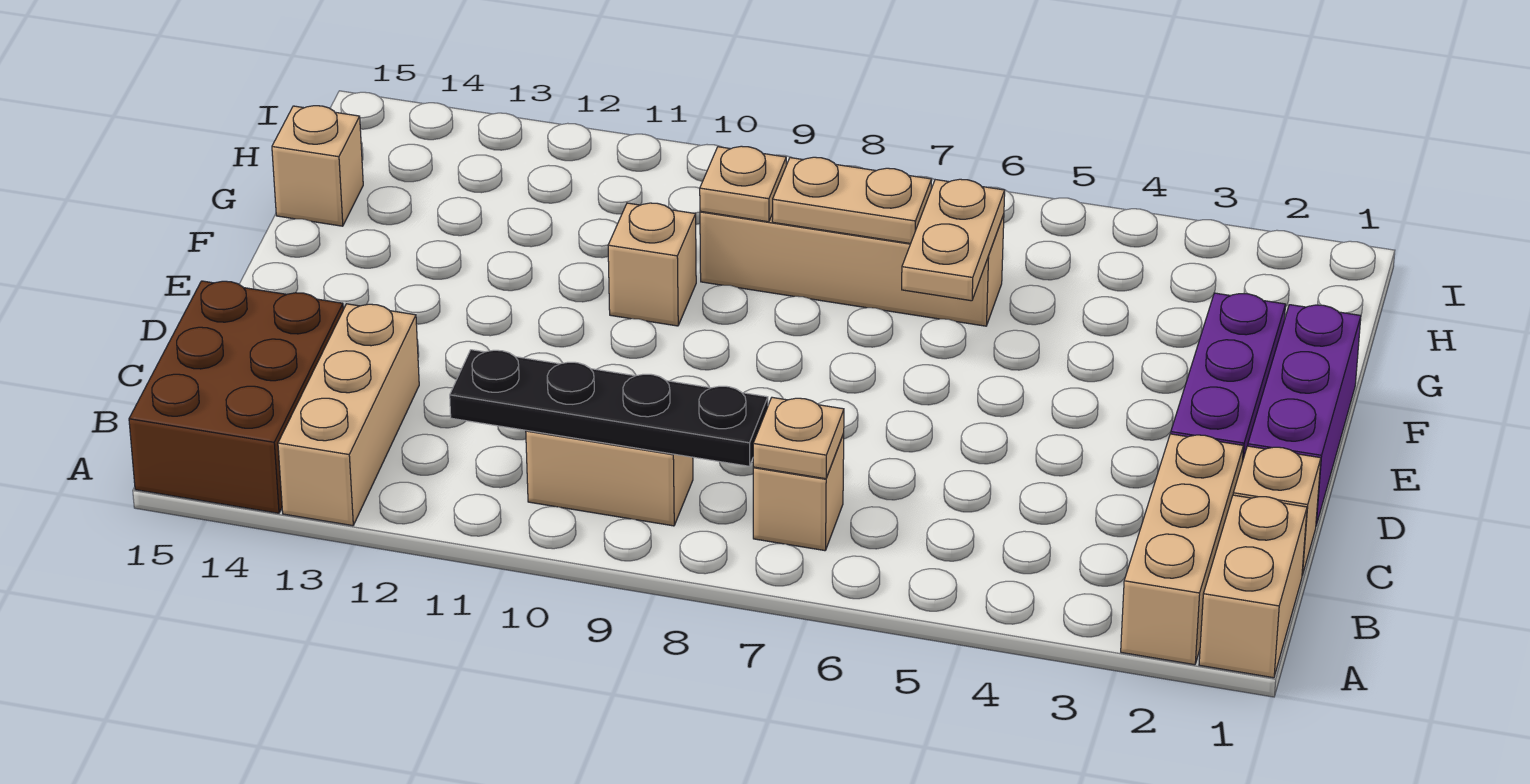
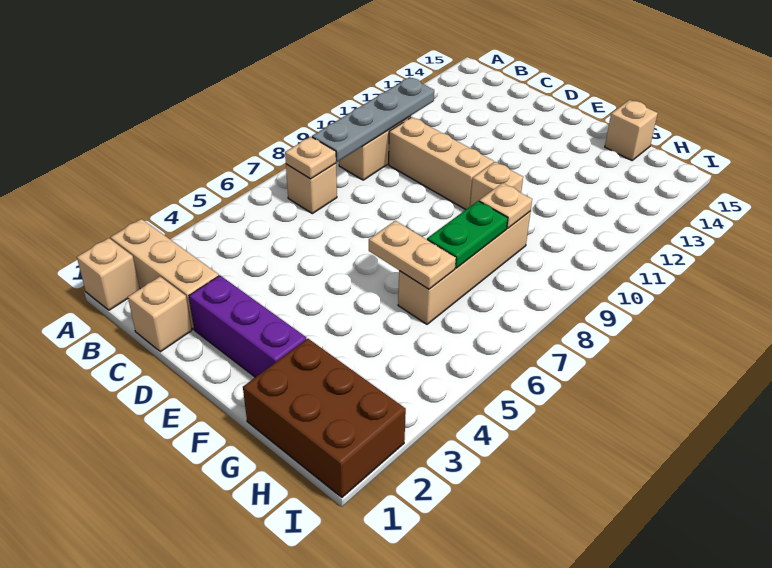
tan brick A1:B1 level 1 -> tan brick A1 level 1
tan brick A13:C13 level 1 -> tan brick C10:E10 level 1
brown brick A14:C15 level 1 -> brown brick G1:I2 level 1
black plate B8:B11 level 2 -> grey plate B8:B11 level 2
purple brick D1:F1 level 1 -> none
tan plate G7:G8 level 2 -> green plate G7:G8 level 2

